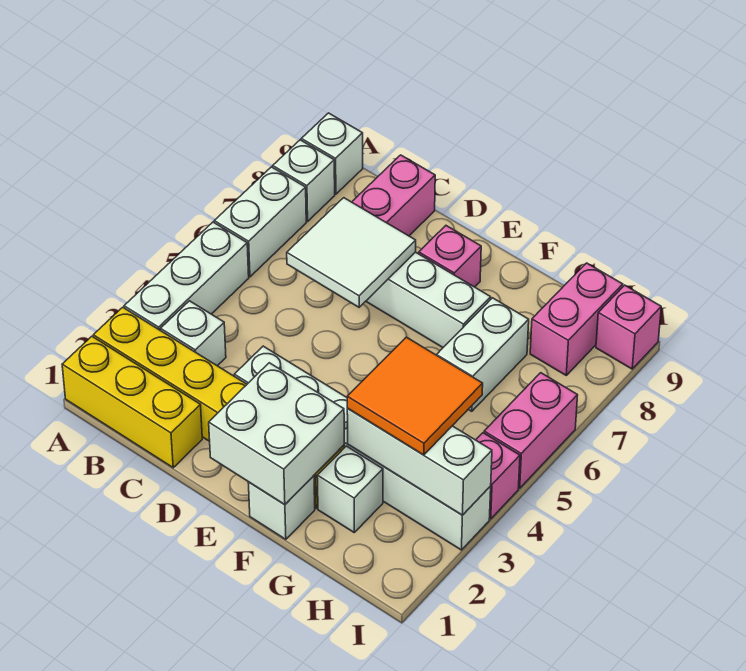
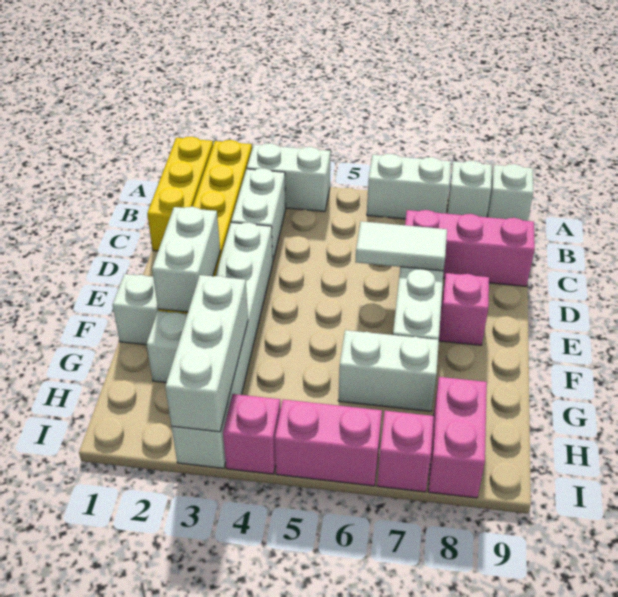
white brick A3:A5 level 1 -> white brick A3:A4 level 1
white brick B3 level 1 -> white brick B3:C3 level 1
white tile C6:D7 level 2 -> white tile D6:D7 level 2
white brick E1:F2 level 2 -> white brick E2:F2 level 2
orange tile G3:H4 level 3 -> none
pink brick H8:H9 level 1 -> pink brick H8:I8 level 1
pink brick I9 level 1 -> pink brick I7 level 1

